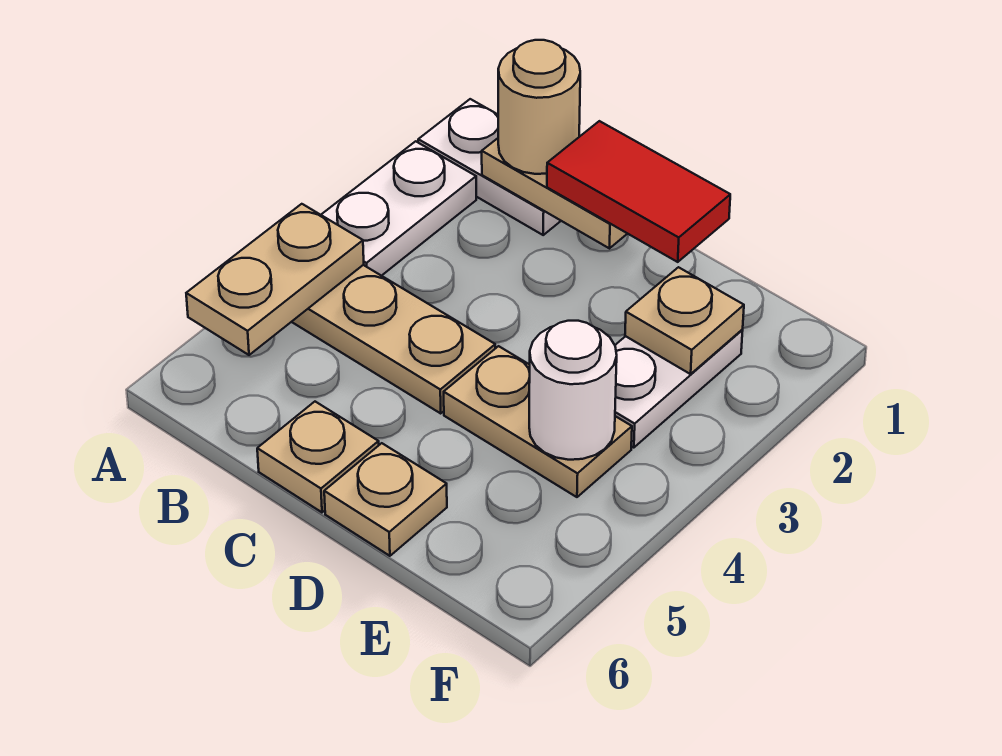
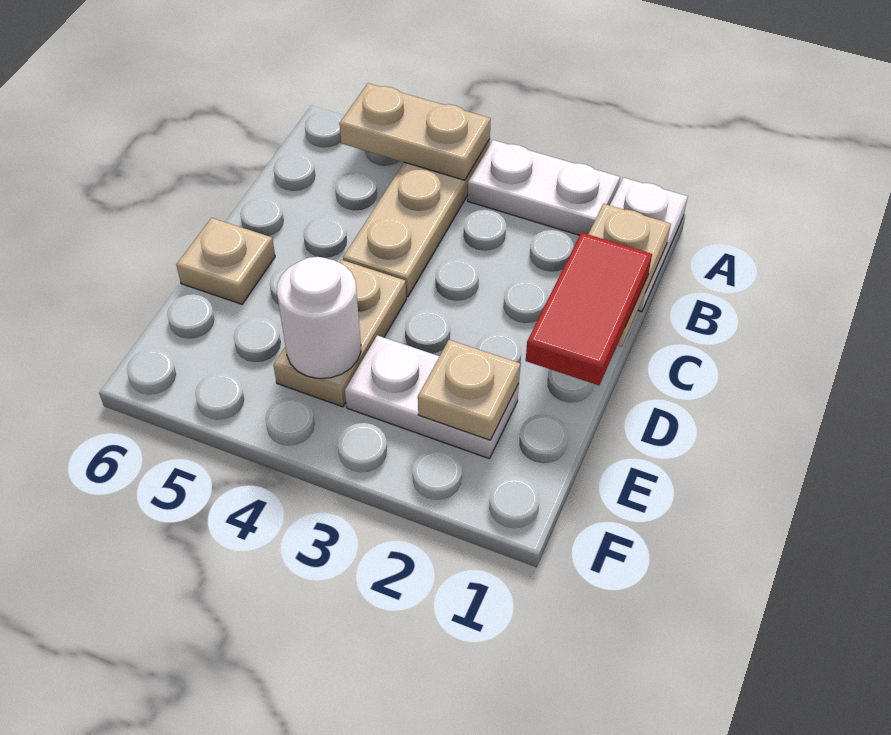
tan round brick B1 level 3 -> none
tan plate C6 level 1 -> none

